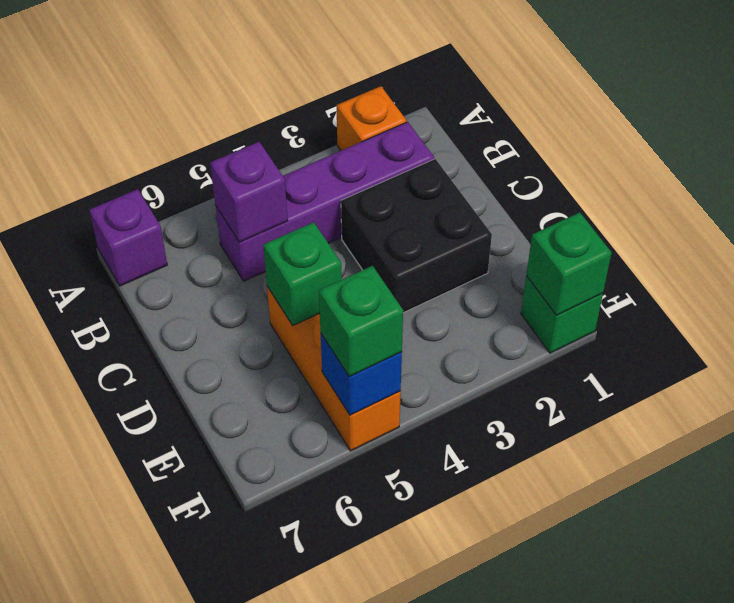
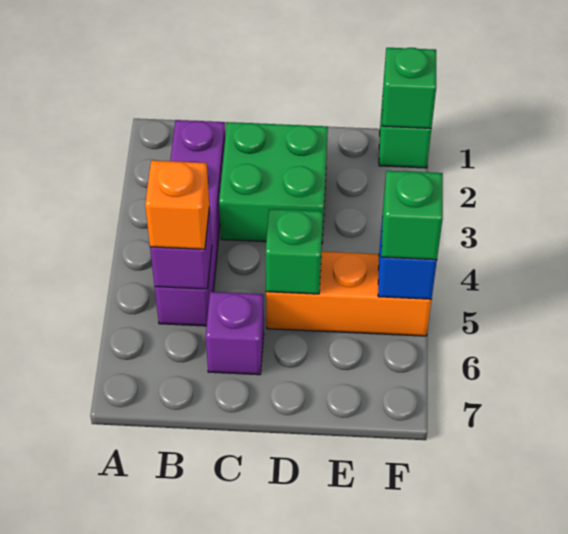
orange brick A2 level 1 -> orange brick B5 level 3
purple brick A7 level 1 -> purple brick C6 level 1
black brick C2:D3 level 1 -> green brick C2:D3 level 1

